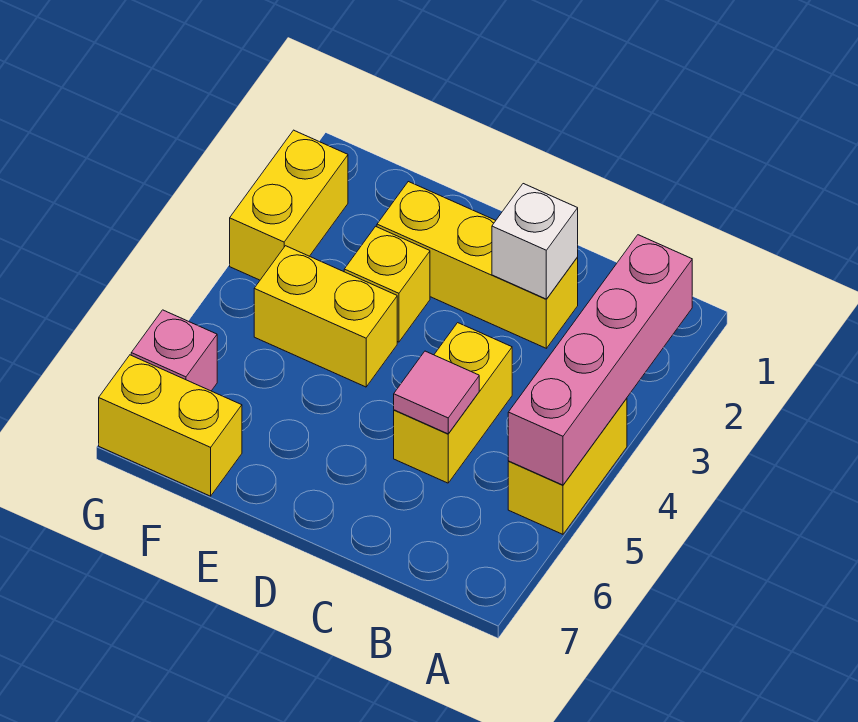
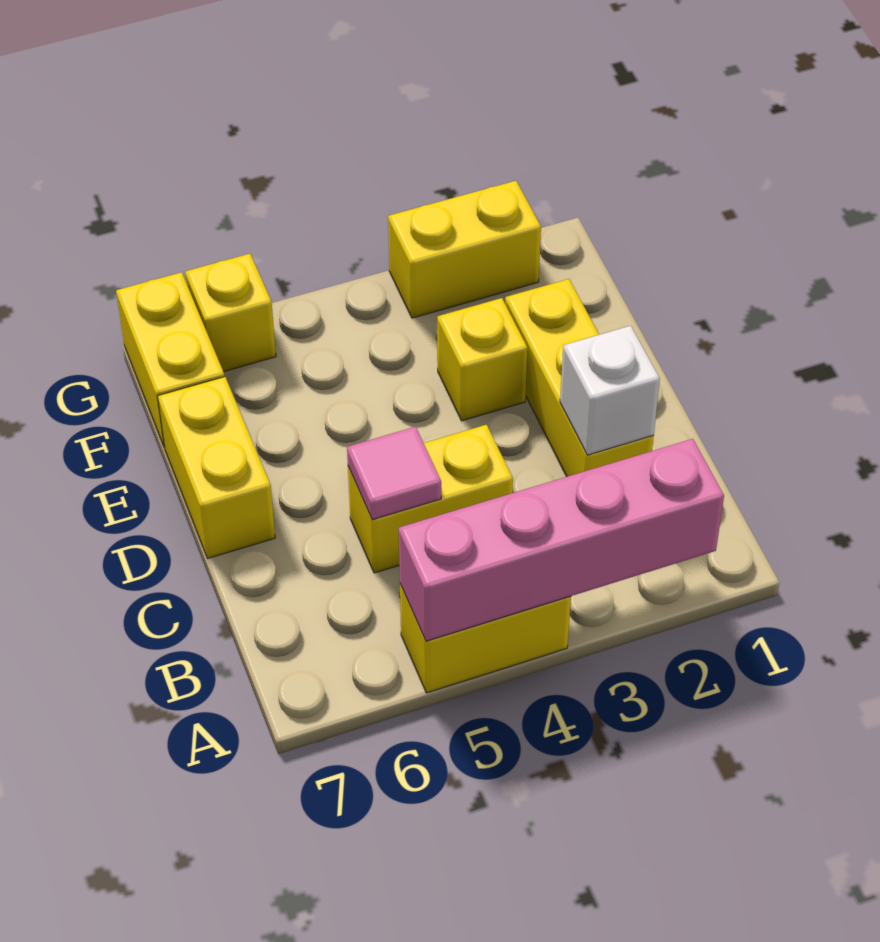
yellow brick E4:F4 level 1 -> yellow brick D7:E7 level 1
pink brick G6 level 1 -> yellow brick G6 level 1

